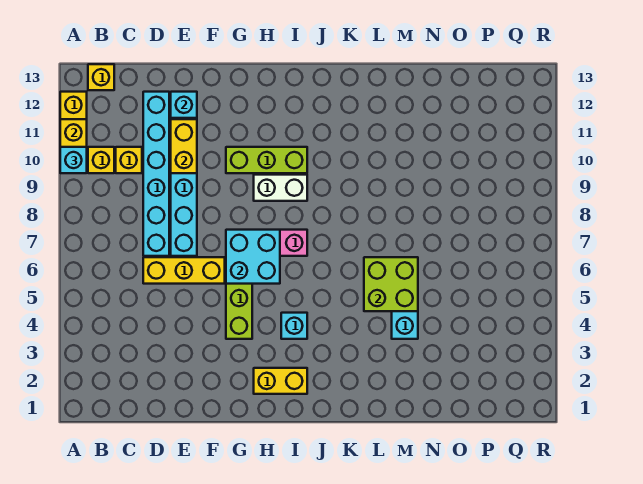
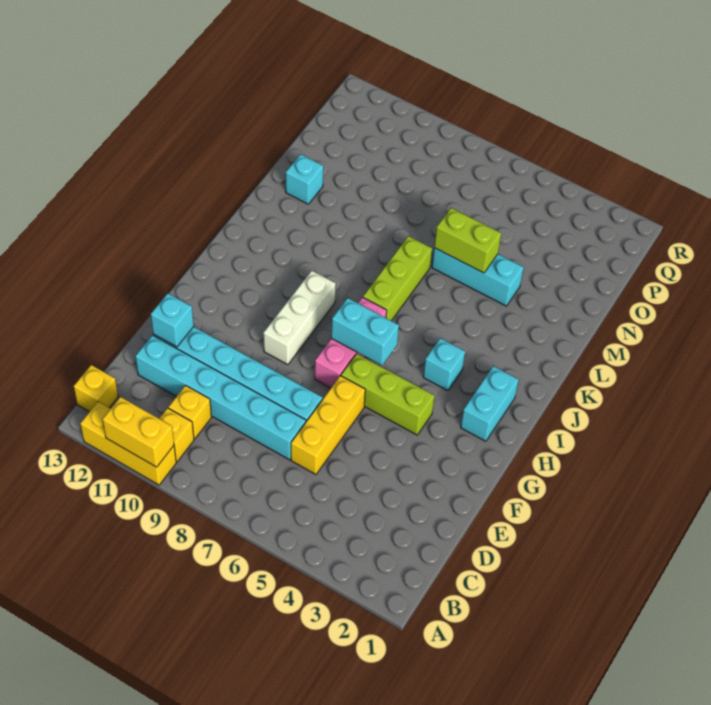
cyan brick A10 level 3 -> cyan brick M12 level 1
yellow brick E10:E11 level 2 -> none
cyan brick G6:H7 level 2 -> cyan brick H6:H7 level 2
lime brick G10:I10 level 1 -> lime brick J7:L7 level 1
yellow brick H2:I2 level 1 -> cyan brick H2:I2 level 1
white brick H9:I9 level 1 -> white brick G9:I9 level 1
lime brick L5:M6 level 2 -> lime brick M5:M6 level 2

